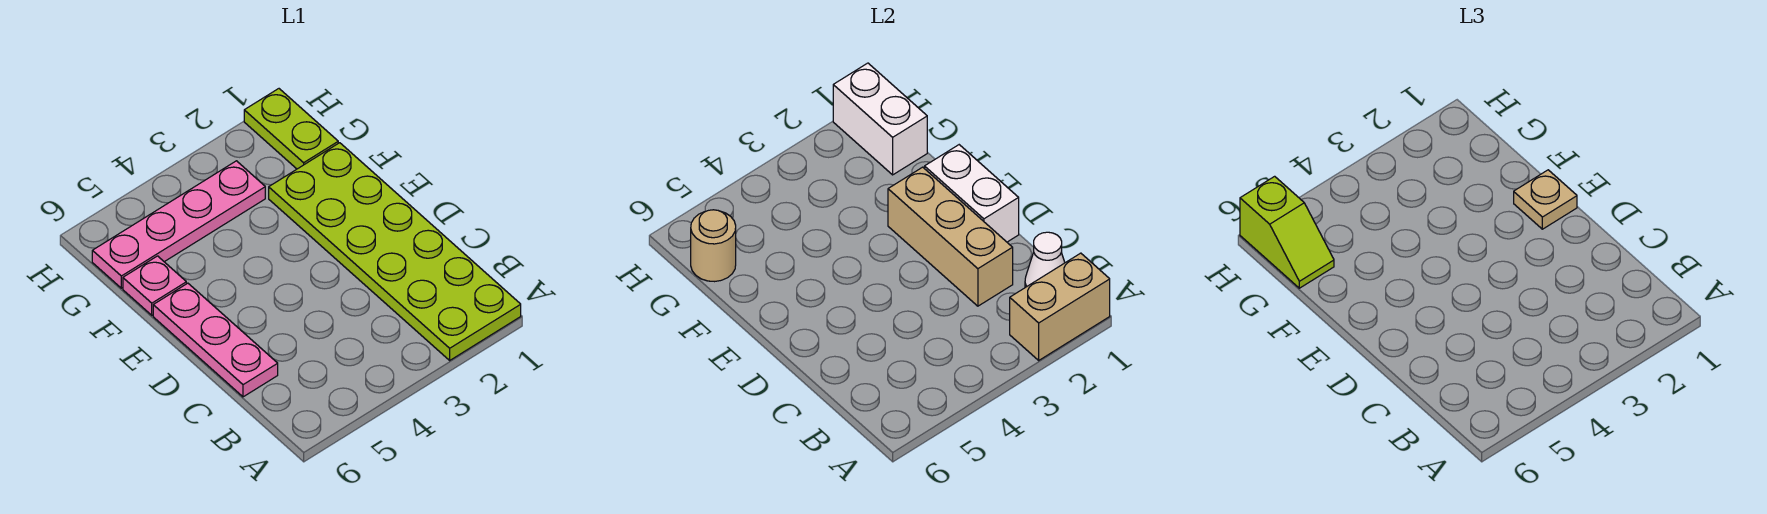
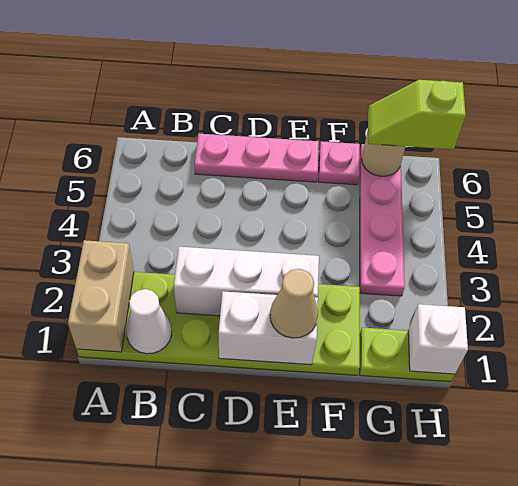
tan brick C2:E2 level 2 -> white brick C2:E2 level 2
tan plate E1 level 3 -> tan cone E1 level 3
white brick G1:H1 level 2 -> white brick H1 level 2

